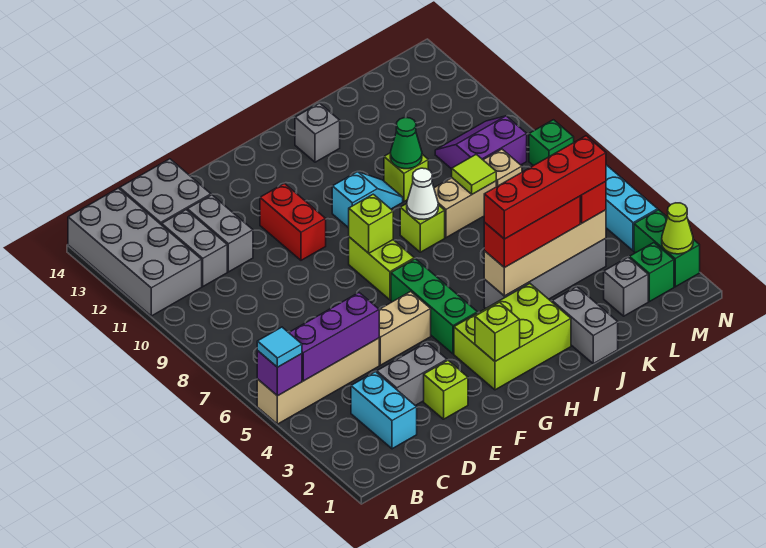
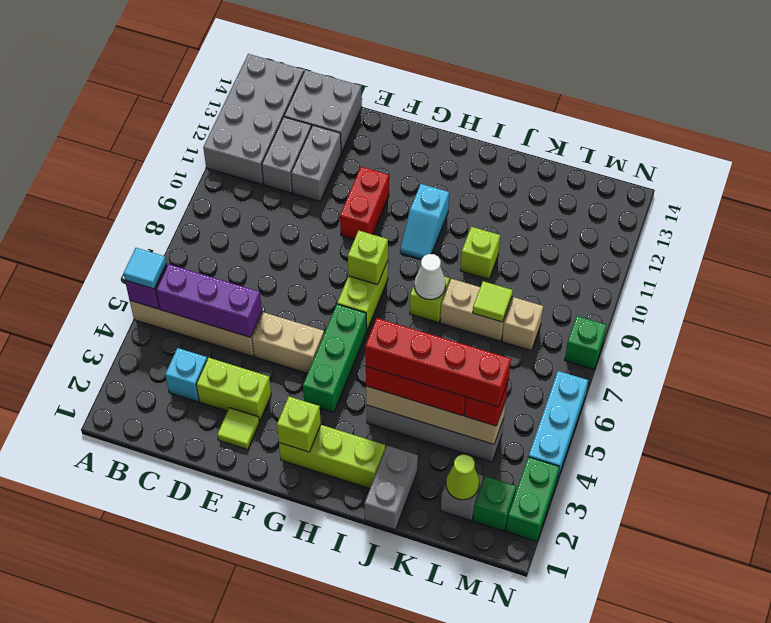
cyan brick C2:C3 level 1 -> cyan brick C3 level 1
grey brick D3:E3 level 1 -> lime brick D3:E3 level 1
lime brick E2 level 1 -> lime tile E2 level 1
lime brick G2:I3 level 1 -> lime brick G2:I2 level 1
cyan slope H10:I10 level 1 top H -> cyan slope H10:H11 level 1 top 11
grey brick I13 level 1 -> none
green cone J10 level 2 -> none
purple slope L9:M10 level 1 top 9 -> none
lime cone N2 level 2 -> lime cone L2 level 2

